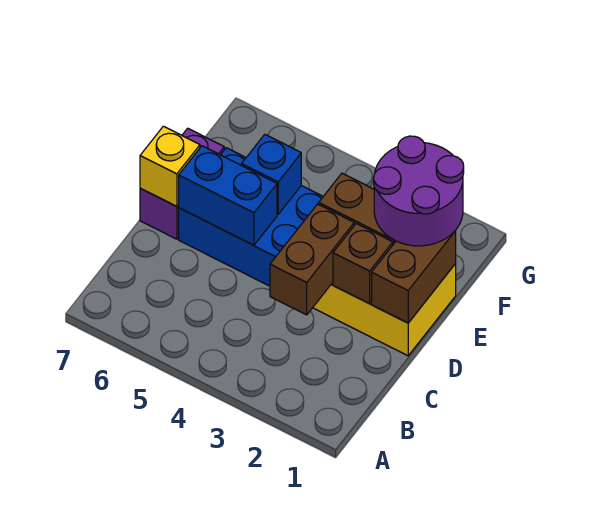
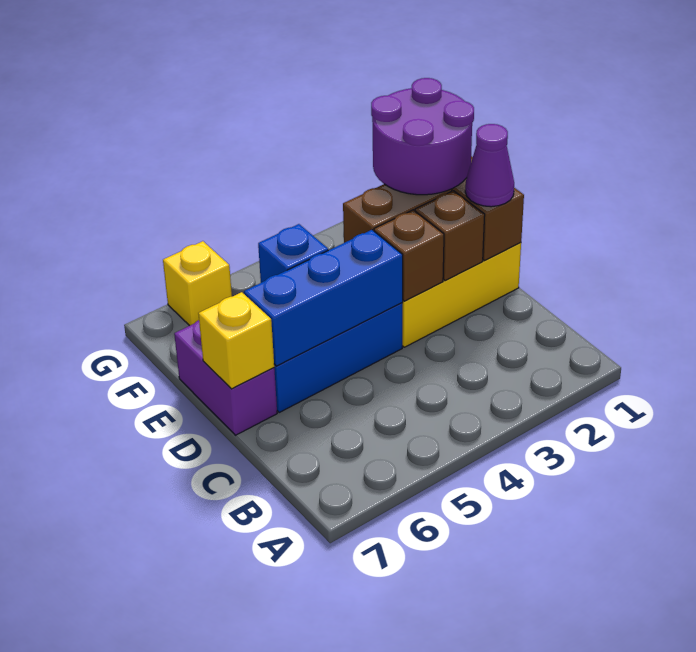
brown brick C3:D3 level 2 -> brown brick D3 level 2
none -> purple cone D1 level 3
blue brick D5:D6 level 2 -> blue brick D4:D6 level 2
none -> yellow brick G6 level 1

